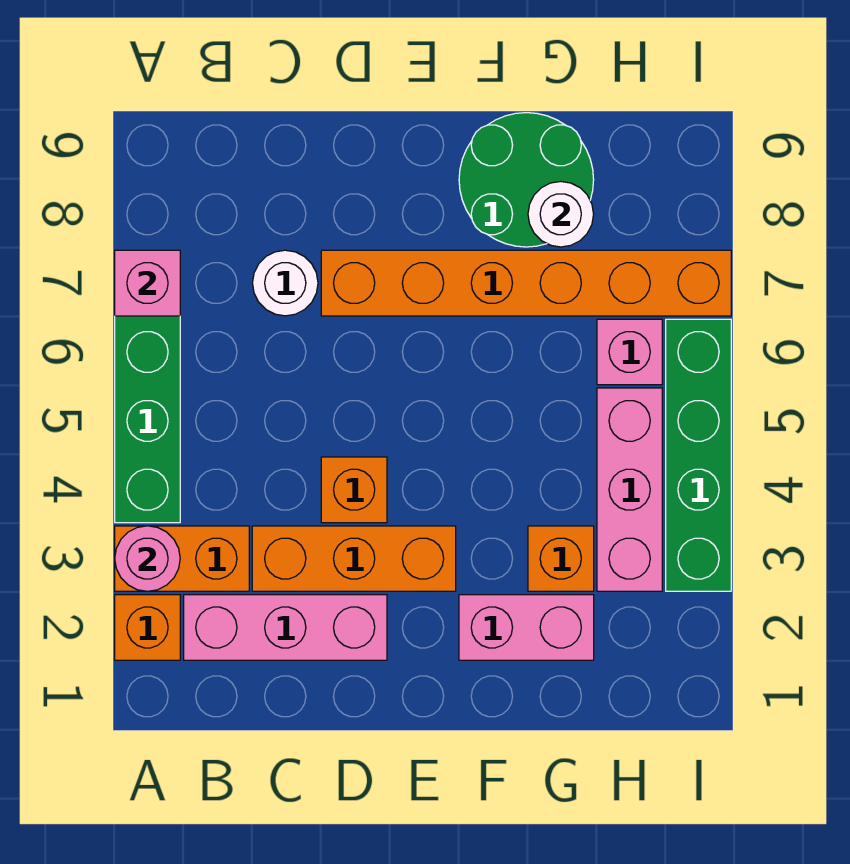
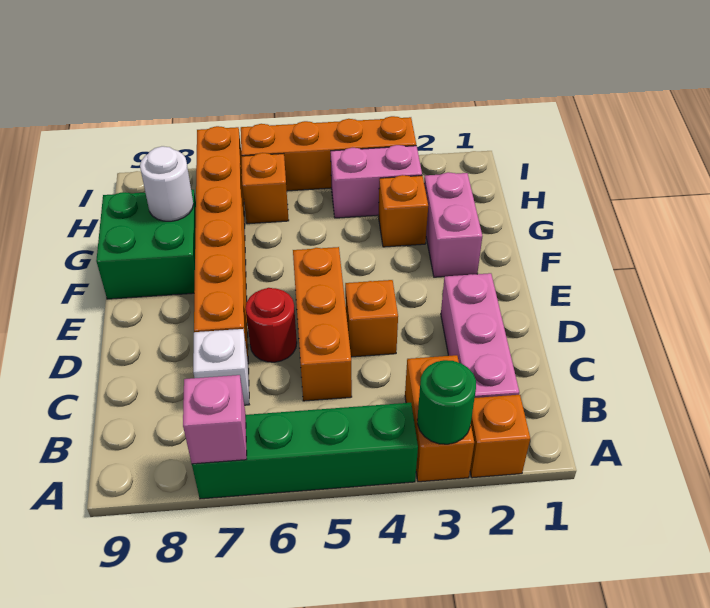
pink round brick A3 level 2 -> green round brick A3 level 2
orange brick C3:E3 level 1 -> orange brick C5:E5 level 1
white round brick C7 level 1 -> white brick C7 level 1
none -> red round brick D6 level 1
green round brick F8:G9 level 1 -> green brick F8:G9 level 1
pink brick H3:H5 level 1 -> pink brick H3:H4 level 1
pink brick H6 level 1 -> orange brick H6 level 1
green brick I3:I6 level 1 -> orange brick I3:I6 level 1

